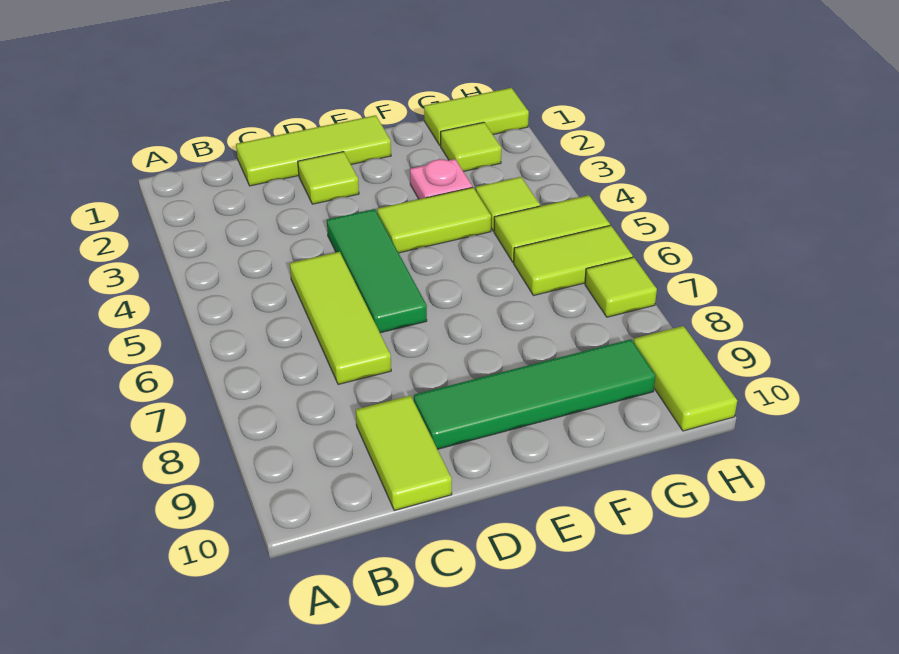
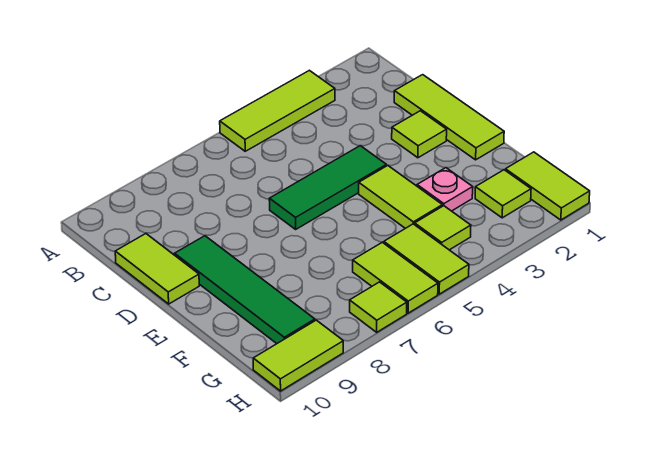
lime tile C5:C7 level 1 -> lime tile A3:A5 level 1
lime tile C9:C10 level 1 -> lime tile C10:D10 level 1

